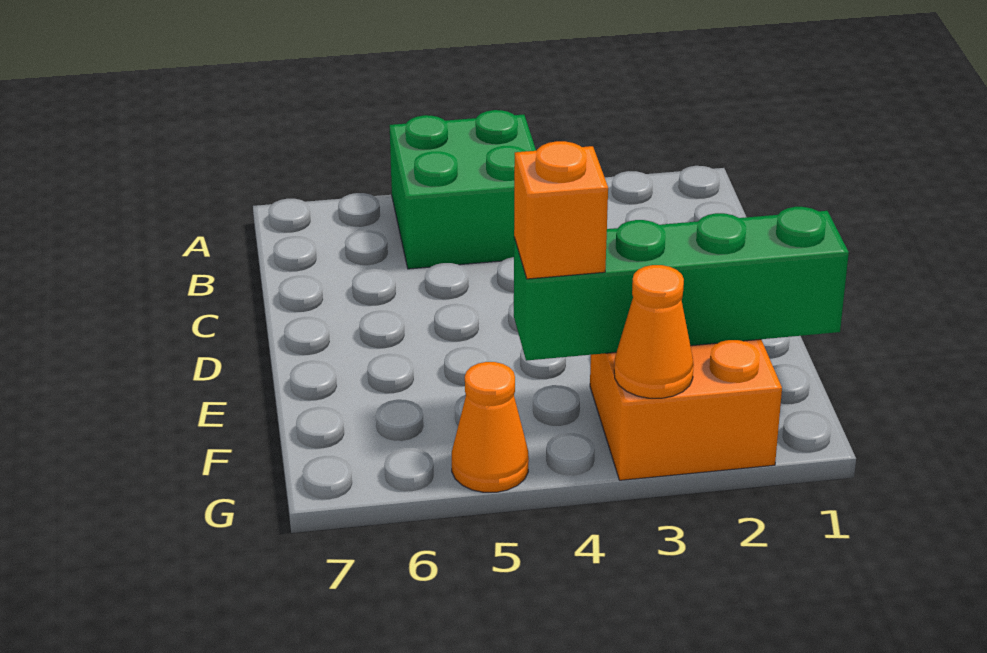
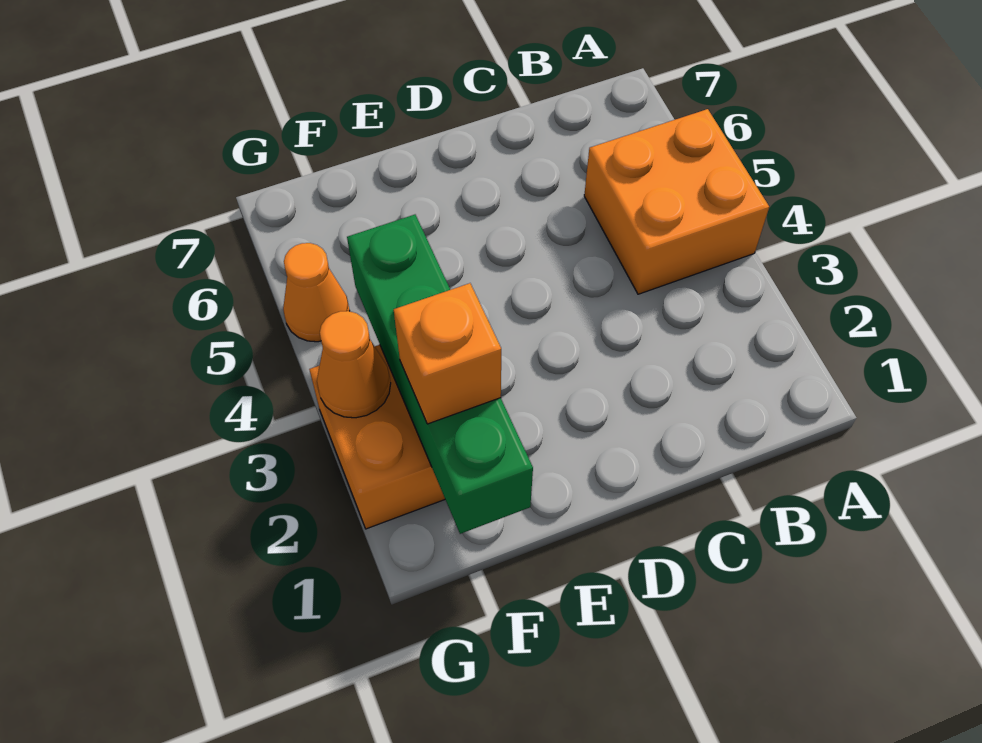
green brick A4:B5 level 1 -> orange brick A4:B5 level 1
orange brick F4 level 3 -> orange brick F2 level 3

